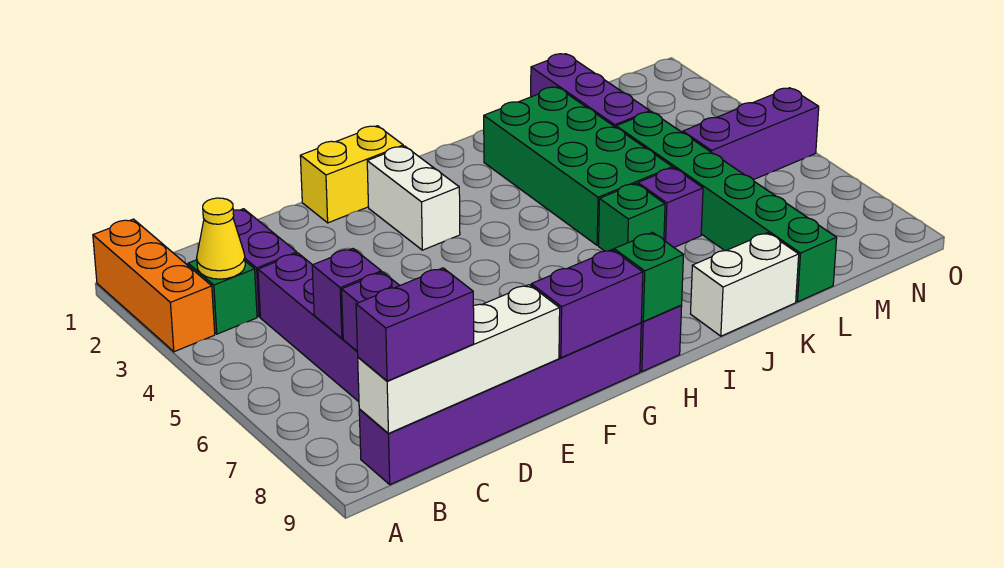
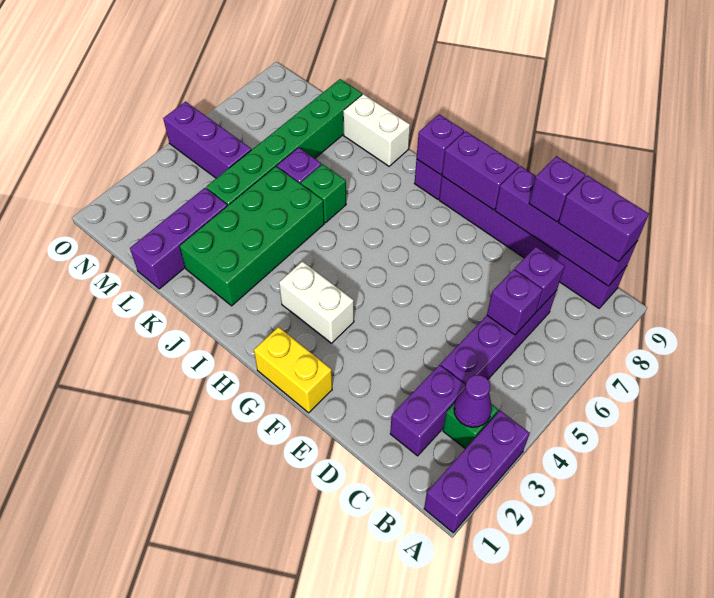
orange brick A1:A3 level 1 -> purple brick A1:A3 level 1
yellow cone B3 level 2 -> purple cone B3 level 2
white brick B9:E9 level 2 -> purple brick B9:E9 level 2
none -> purple brick D9 level 3
white brick G2:G3 level 1 -> white brick G3:H3 level 1
green brick H9 level 2 -> purple brick H9 level 2

